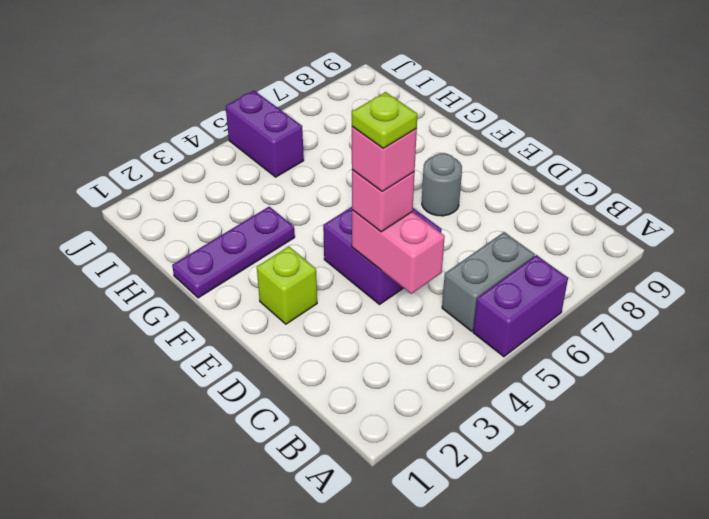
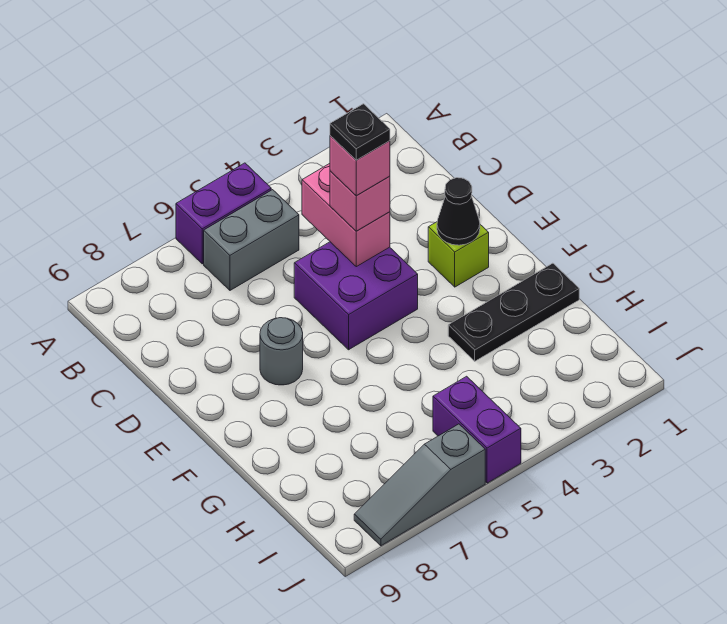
lime plate D4 level 5 -> black plate D4 level 5
none -> black cone E2 level 2
purple plate G1:G3 level 1 -> black plate G1:G3 level 1
none -> grey slope J6:J8 level 1 top 6

